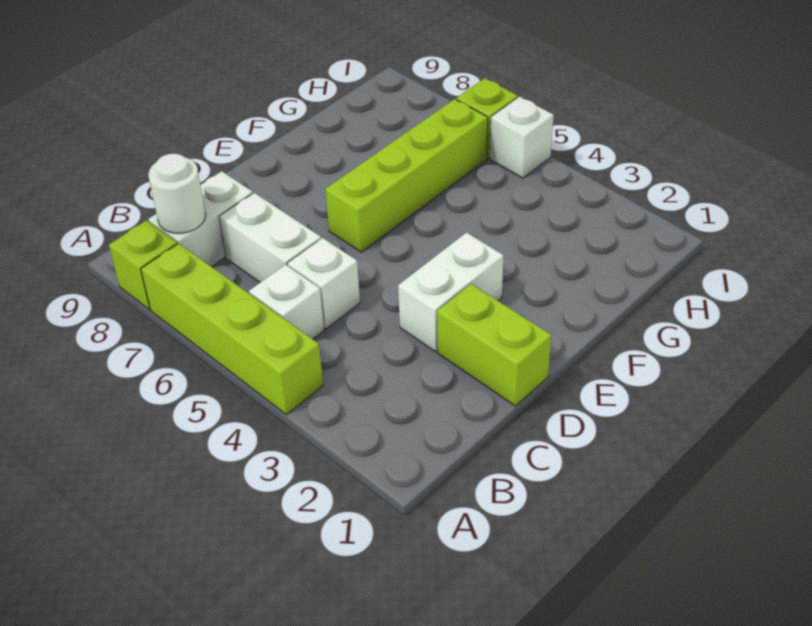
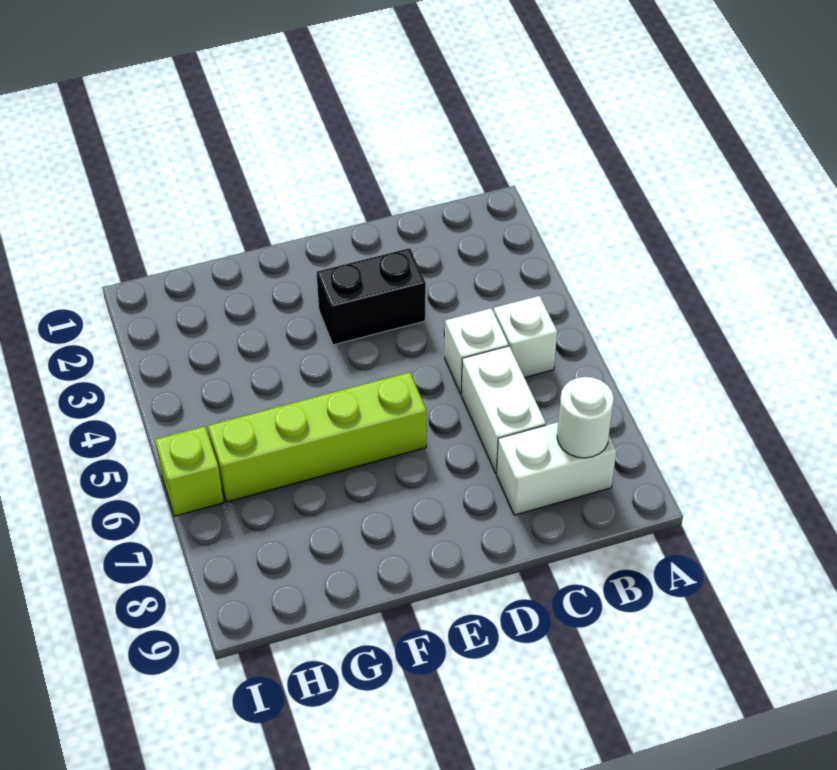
lime brick A4:A7 level 1 -> none
lime brick A8 level 1 -> none
lime brick D1:D2 level 1 -> none
white brick D3:E3 level 1 -> black brick D3:E3 level 1
white brick I5 level 1 -> none

